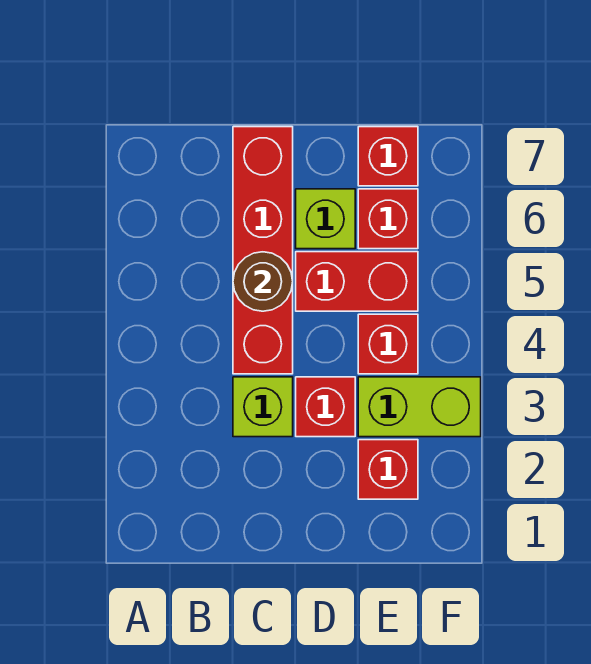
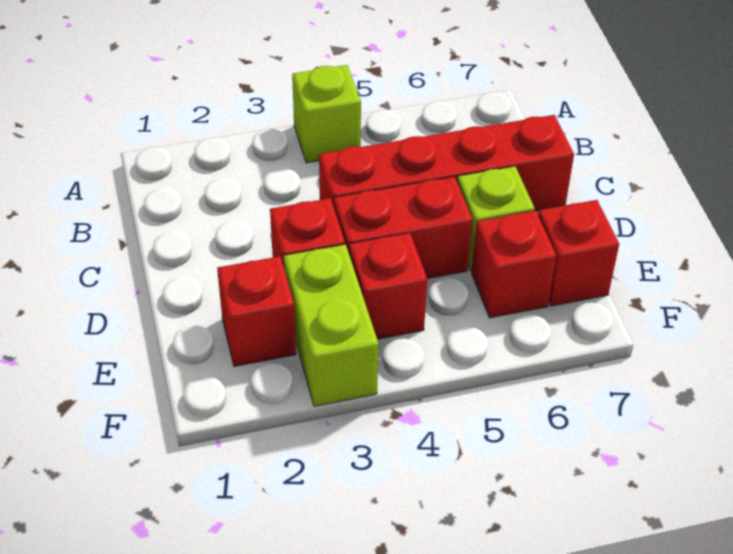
lime brick C3 level 1 -> lime brick A4 level 1
brown round brick C5 level 2 -> none
red brick D5:E5 level 1 -> red brick D4:D5 level 1

